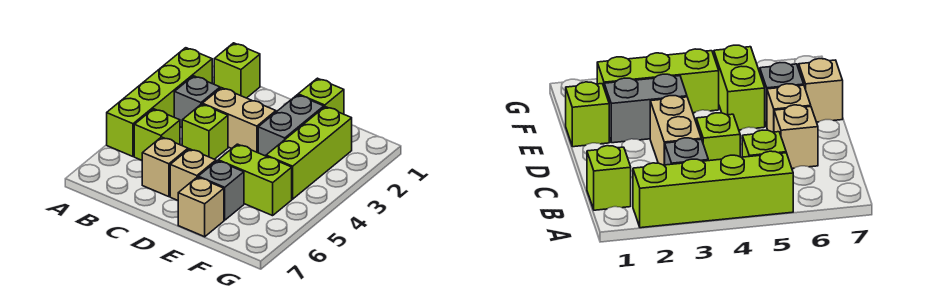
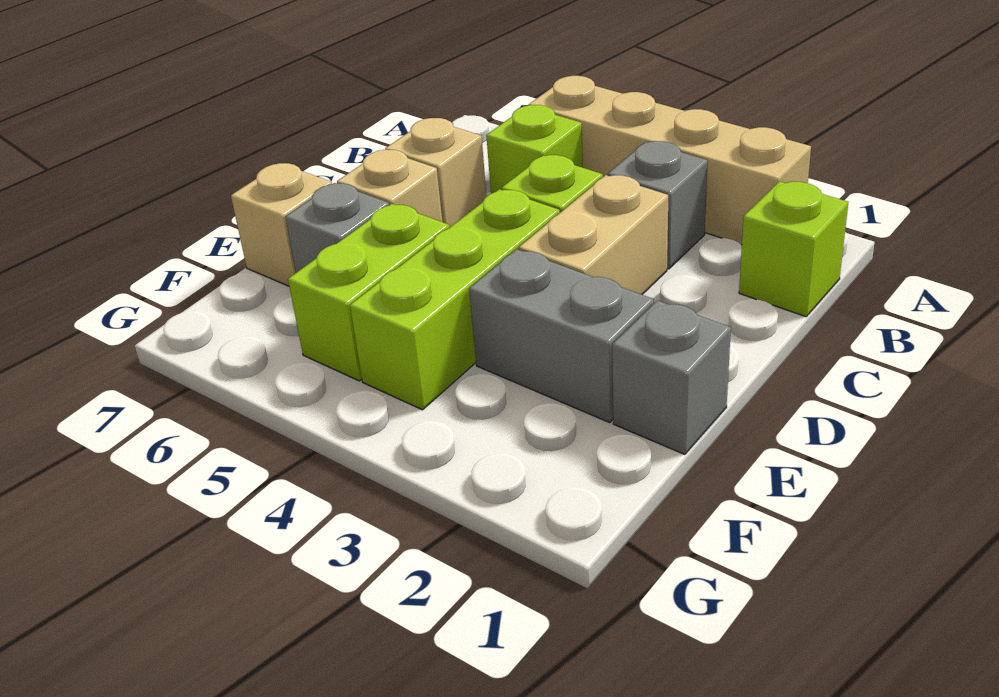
lime brick A2:A5 level 1 -> tan brick A2:A5 level 1
lime brick E1 level 1 -> grey brick E1 level 1
lime brick F2:F4 level 1 -> lime brick D4:F4 level 1

